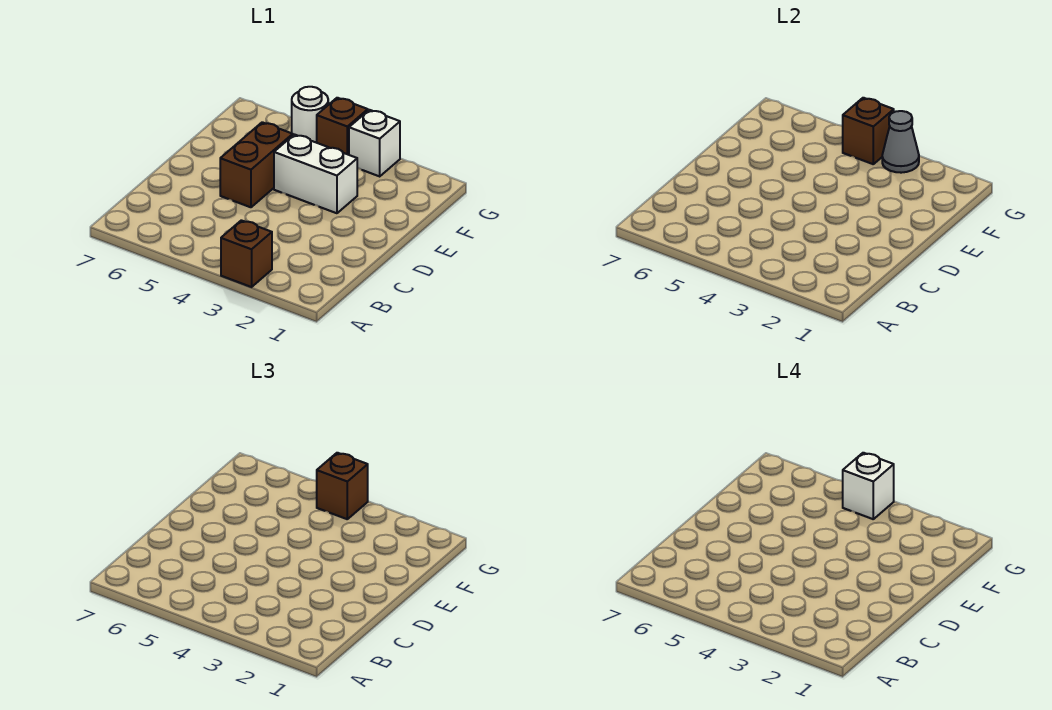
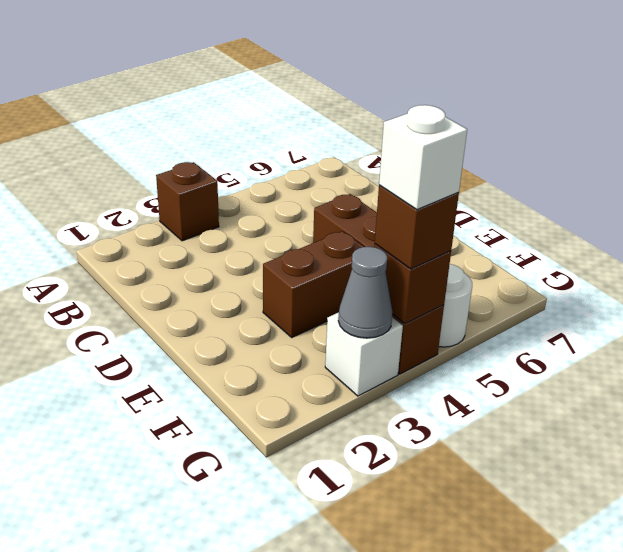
white brick E3:E4 level 1 -> brown brick E3:E4 level 1

